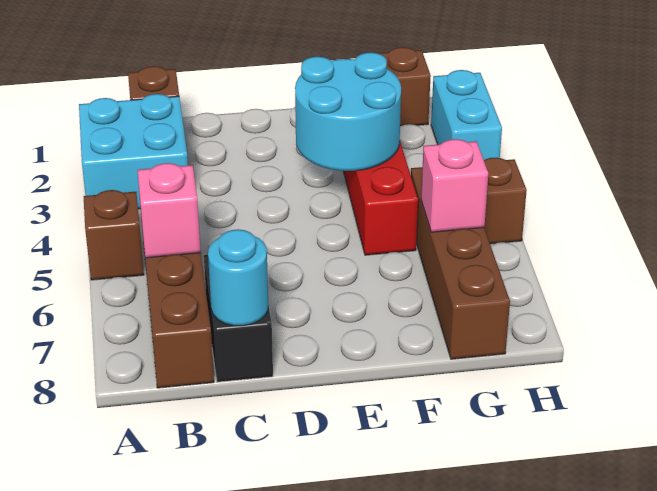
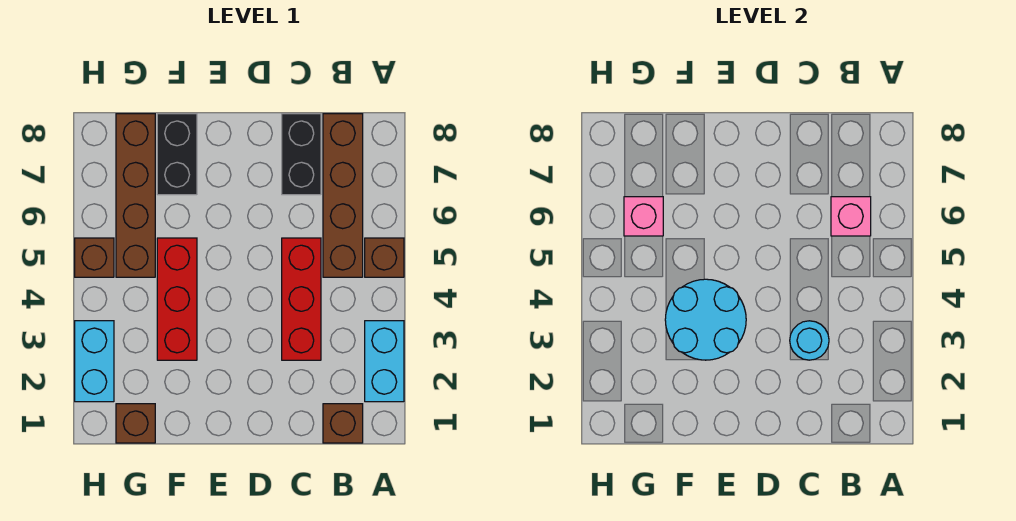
cyan brick A2:B3 level 1 -> cyan brick A2:A3 level 1
none -> red brick C3:C5 level 1
cyan round brick C8 level 2 -> cyan round brick C3 level 2
none -> black brick F7:F8 level 1

